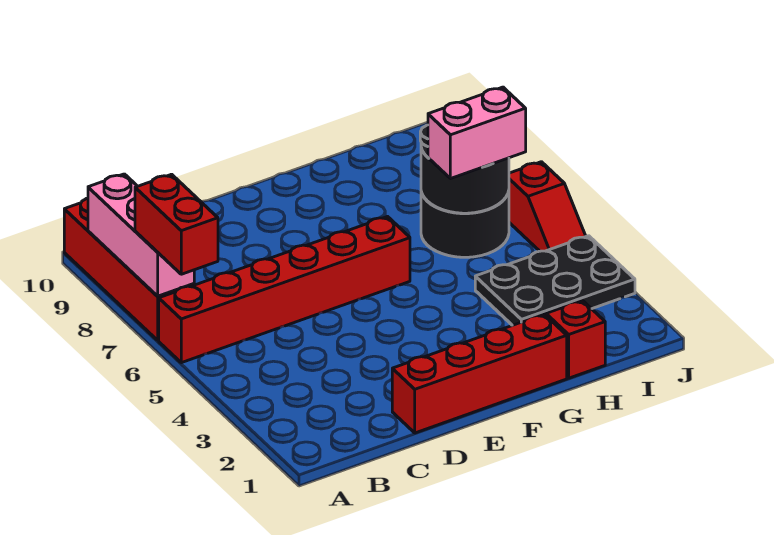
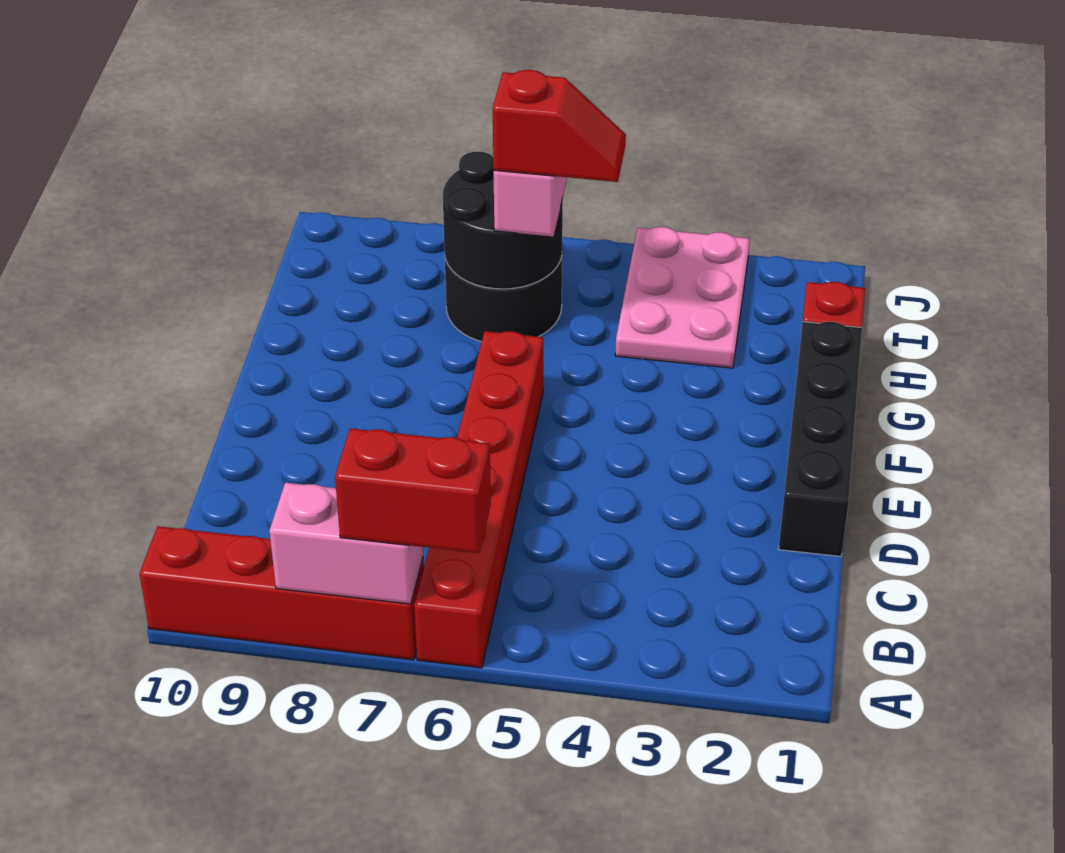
pink brick A7:A9 level 2 -> pink brick A7:A8 level 2
red brick D1:G1 level 1 -> black brick D1:G1 level 1
black plate H3:J4 level 1 -> pink plate H3:J4 level 1
red slope J5:J6 level 1 top 6 -> red slope H5:H6 level 4 top 6

